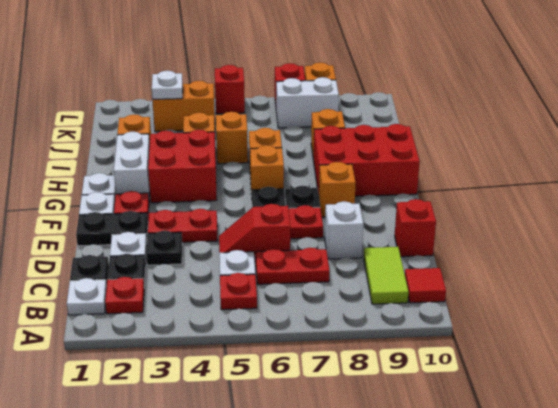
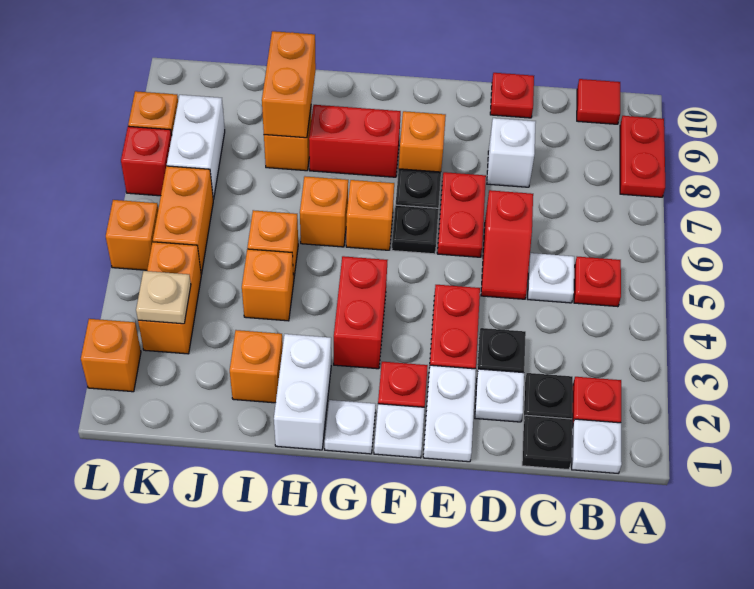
lime tile B9:C9 level 1 -> none
red plate C6:C7 level 1 -> red plate A8:A9 level 1
red brick D10 level 1 -> red plate D10 level 1
black plate E1:E2 level 1 -> white plate E1:E2 level 1
white brick G2:H2 level 1 -> white brick H1:H2 level 1
red brick G3:H4 level 1 -> red brick G3:G4 level 1
red brick G8:H10 level 1 -> red brick G8:H8 level 1
none -> orange brick I8:I9 level 2
white plate K3 level 2 -> tan plate K3 level 2
none -> orange brick K5:K6 level 1
none -> orange brick L2 level 1
red brick L5 level 1 -> orange brick L5 level 1

